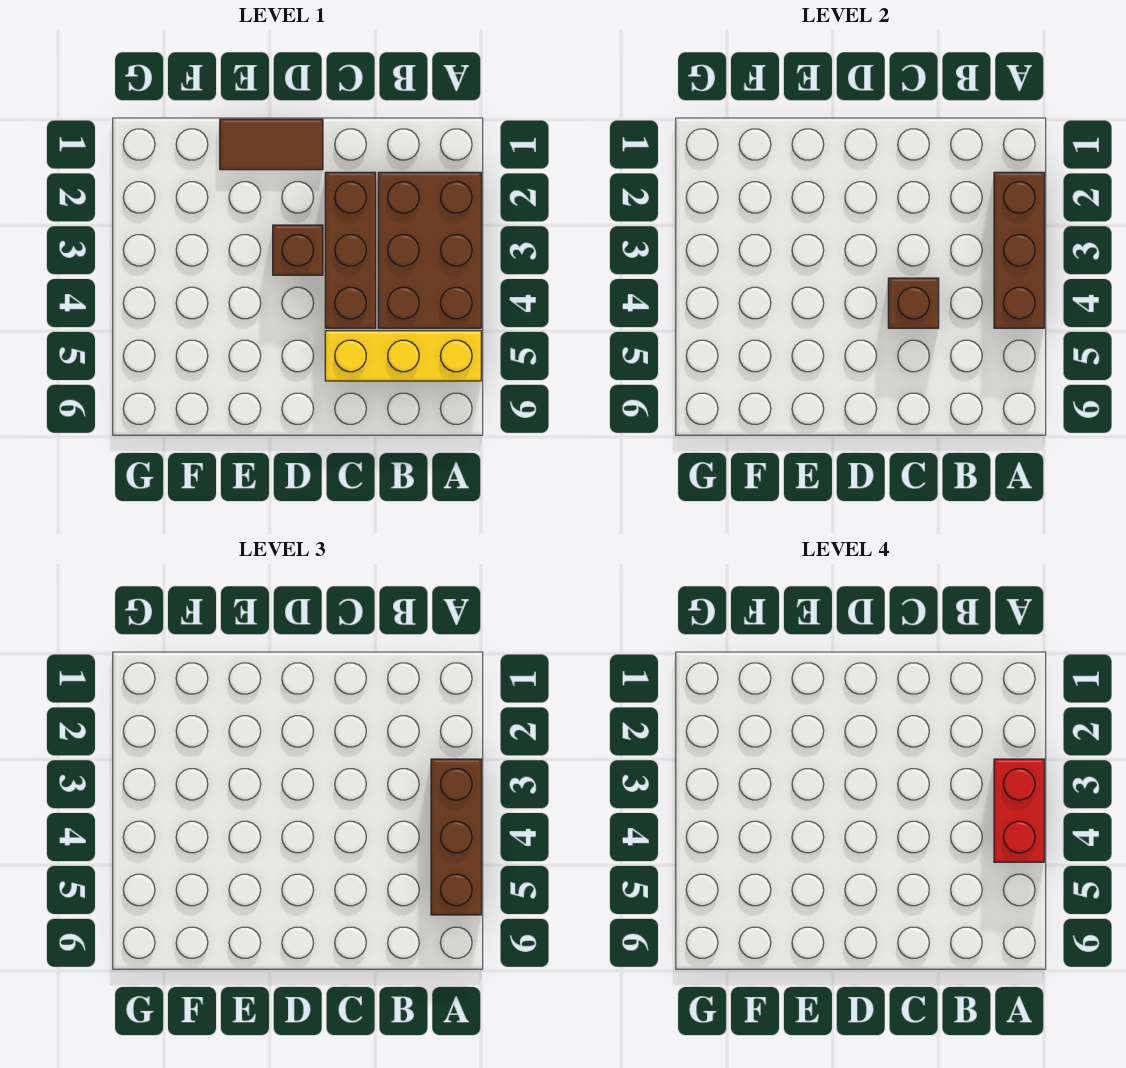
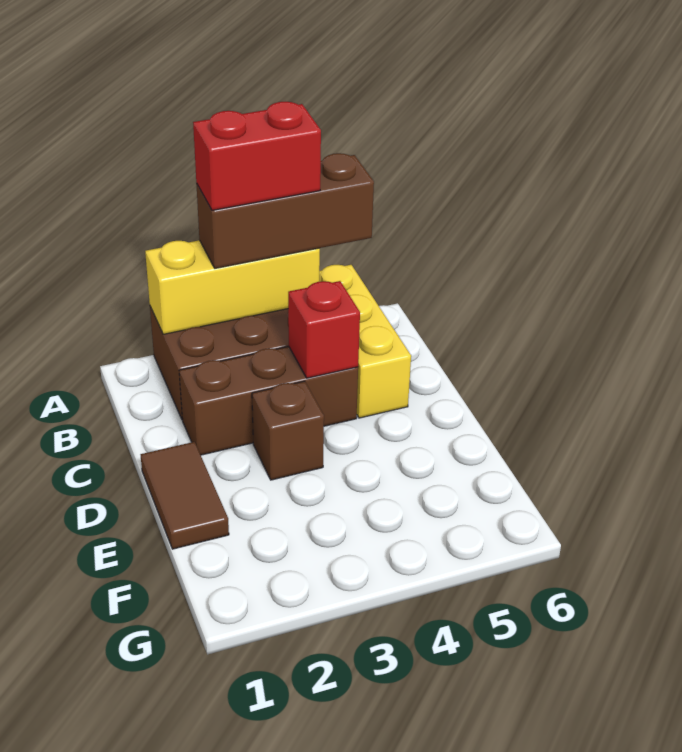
brown brick A2:A4 level 2 -> yellow brick A2:A4 level 2
brown brick C4 level 2 -> red brick C4 level 2

